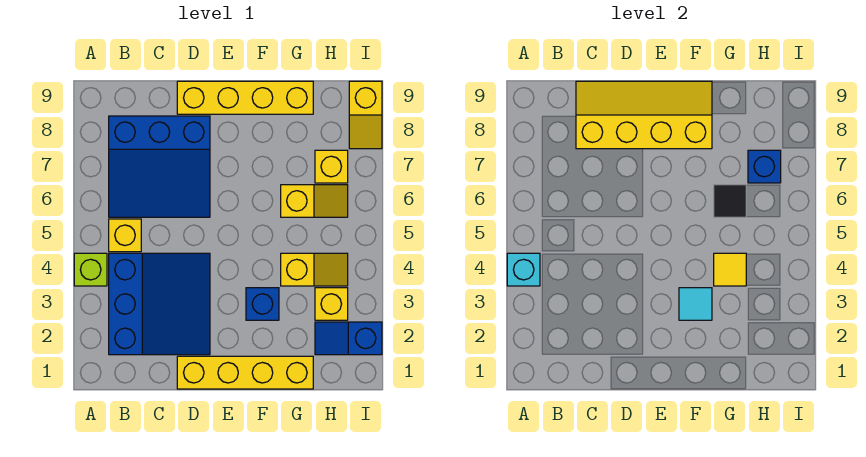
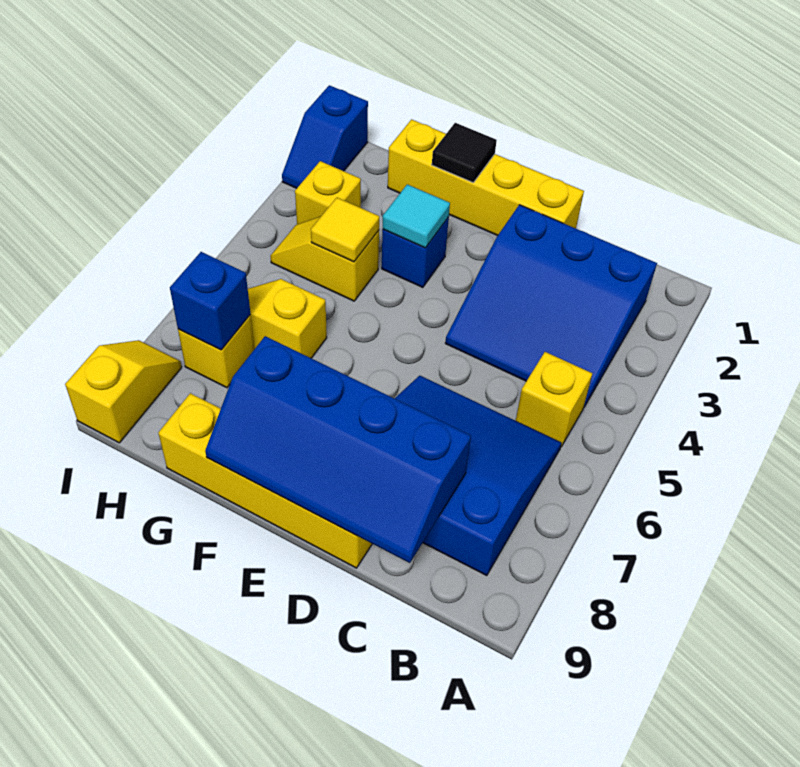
lime brick A4 level 1 -> none
cyan brick A4 level 2 -> none
blue slope B2:D4 level 1 top B -> blue slope B2:D4 level 1 top 2
yellow slope C8:F9 level 2 top 8 -> blue slope C8:F9 level 2 top 8
black tile G6 level 2 -> black tile F1 level 2
blue slope H2:I2 level 1 top I -> blue slope I1:I2 level 1 top 1

